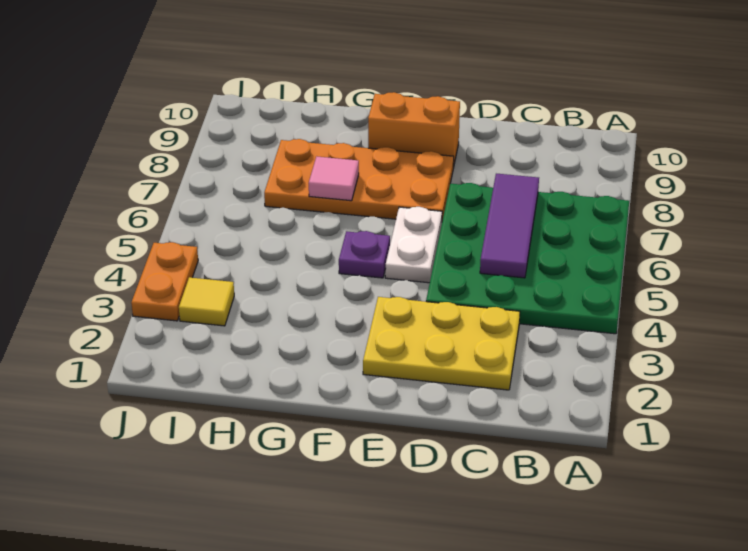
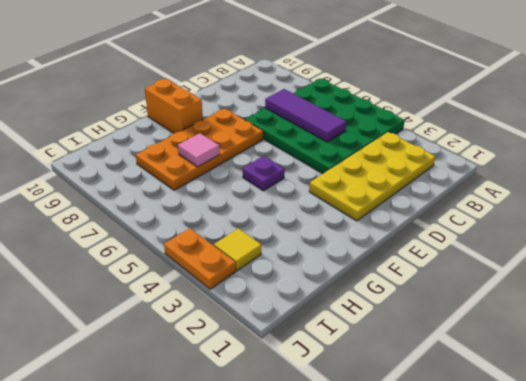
yellow plate C2:E3 level 1 -> yellow plate B2:E3 level 1
white plate E5:E6 level 1 -> none
orange brick E9:F9 level 1 -> orange brick F9:F10 level 1

